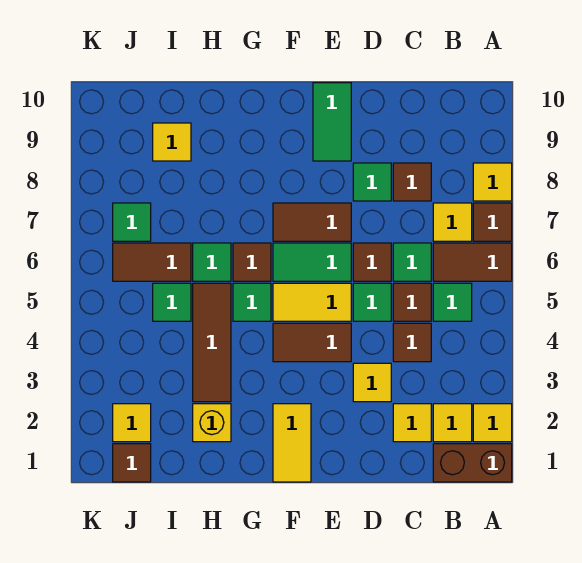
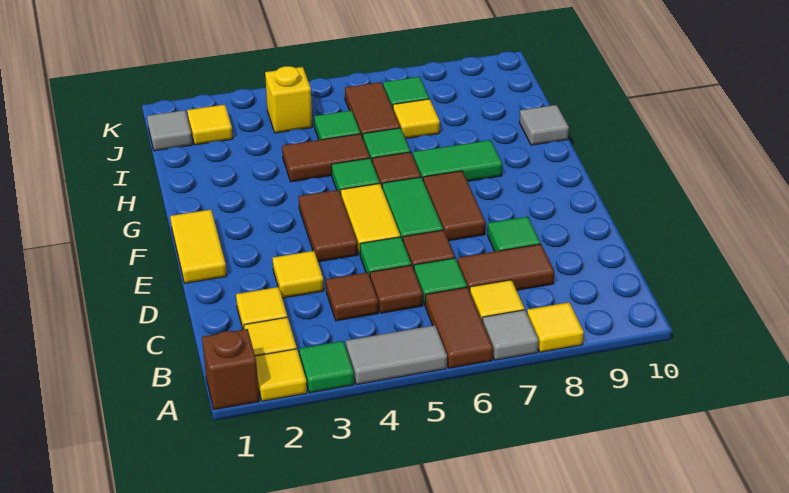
brown brick A1:B1 level 1 -> brown brick A1 level 1
none -> grey tile A4:A5 level 1
brown tile A7 level 1 -> grey tile A7 level 1
green tile B5 level 1 -> green tile A3 level 1
brown tile C8 level 1 -> brown tile C7:C8 level 1
green tile E9:E10 level 1 -> green tile G7:G8 level 1
yellow tile F1:F2 level 1 -> yellow tile E1:F1 level 1
yellow brick H2 level 1 -> yellow brick J4 level 1
brown tile H3:H5 level 1 -> brown tile H4:H5 level 1
none -> grey tile H10 level 1
yellow tile I9 level 1 -> yellow tile I7 level 1
brown tile J1 level 1 -> grey tile J1 level 1

